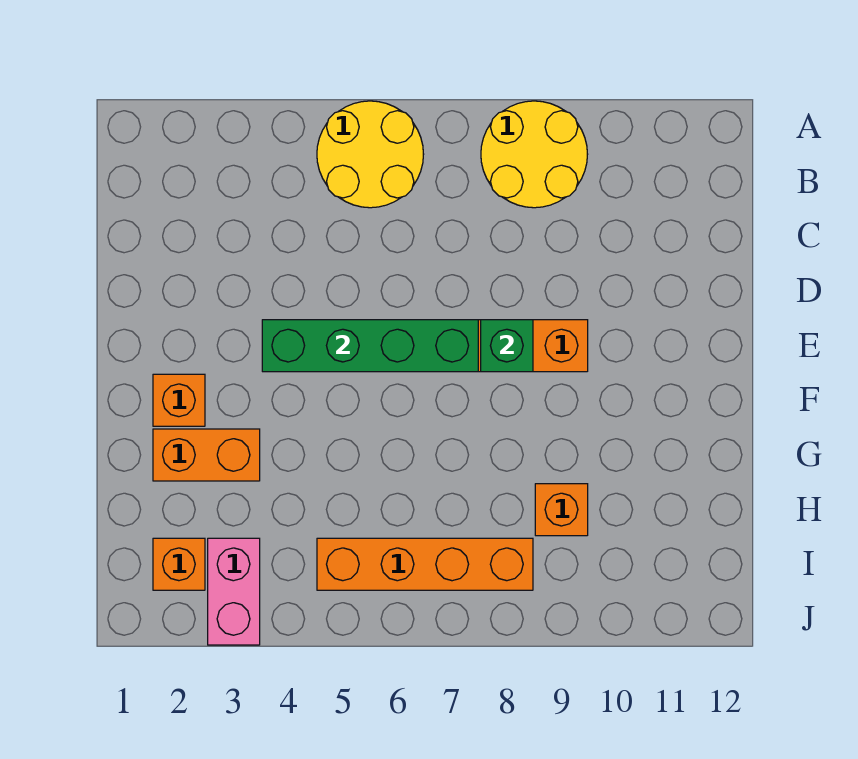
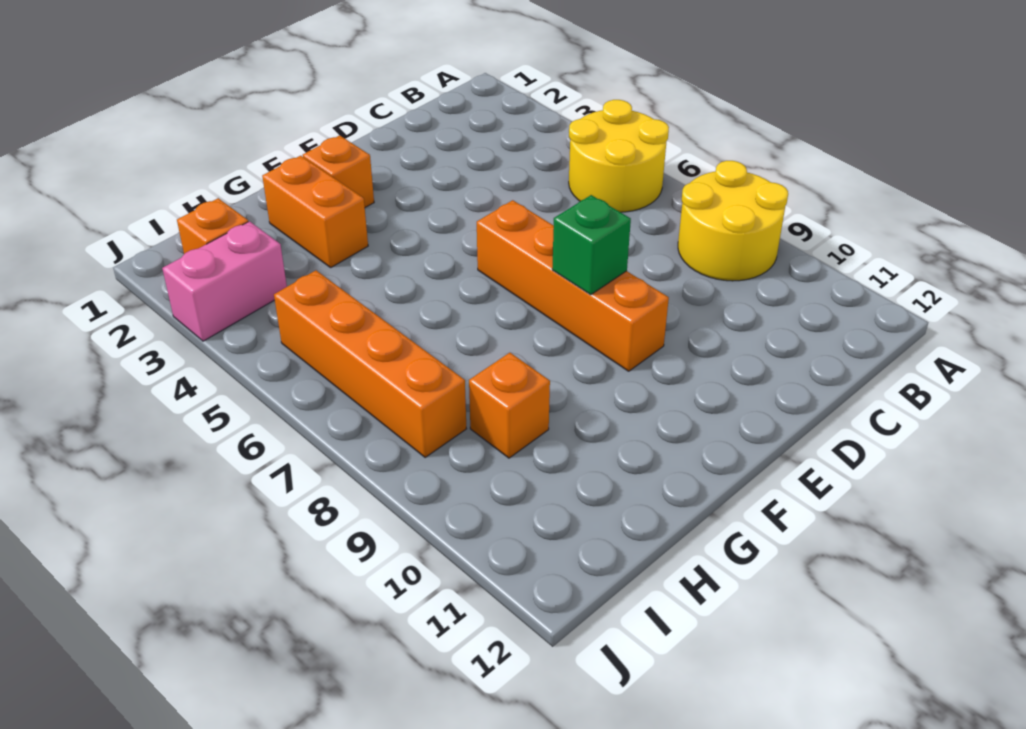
green brick E4:E7 level 2 -> none

